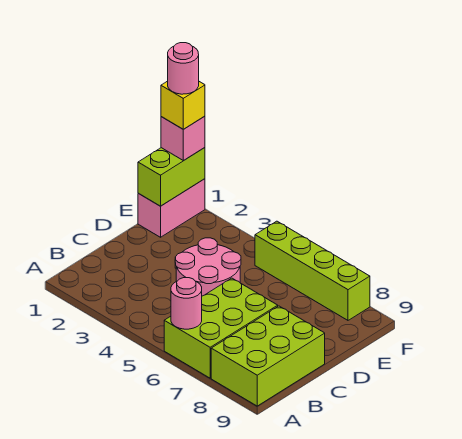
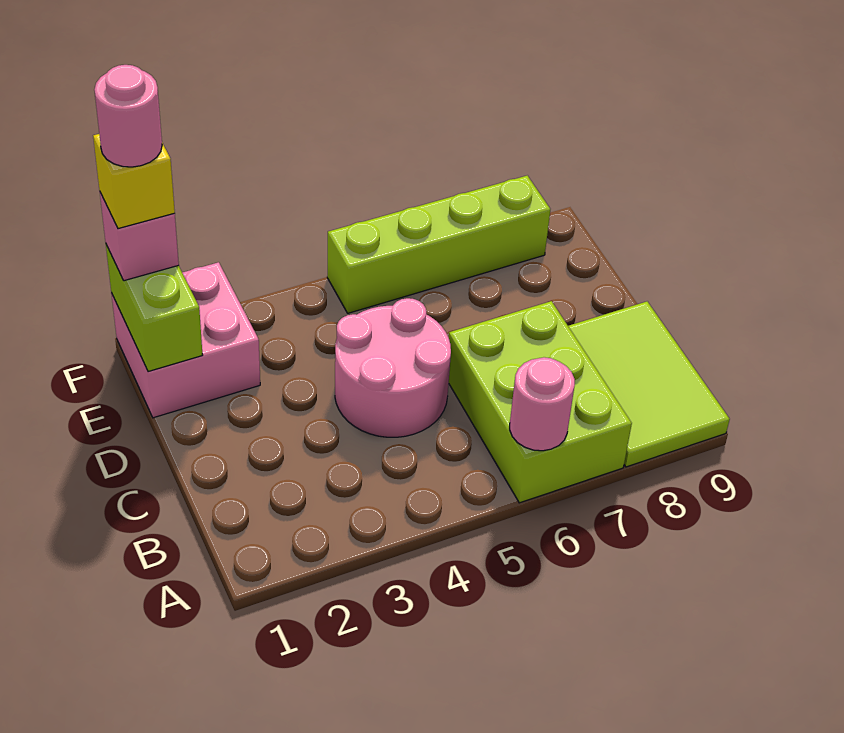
lime brick A8:C9 level 1 -> lime tile A8:C9 level 1
pink brick E1:F1 level 1 -> pink brick E1:F2 level 1

